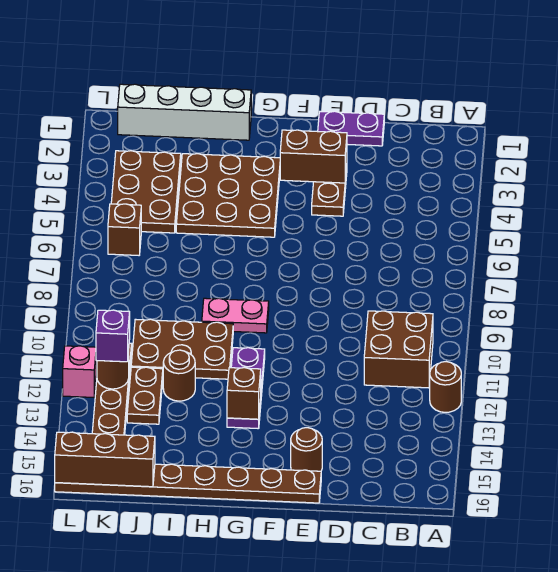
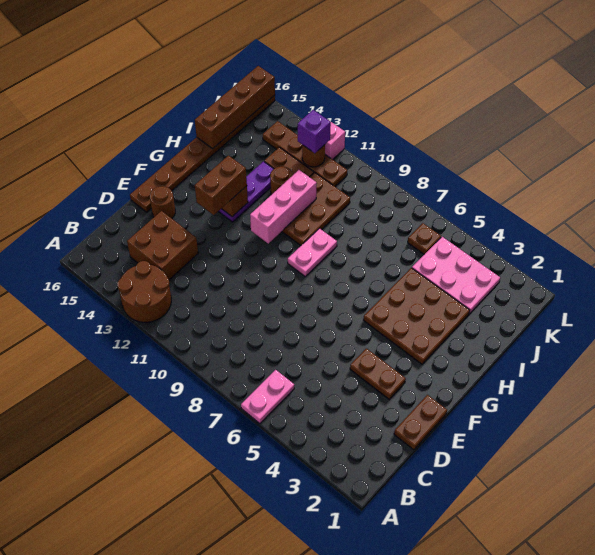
none -> pink plate A6:B6 level 1
brown round brick A12 level 1 -> brown round brick A12:B13 level 1
brown brick B10:C11 level 1 -> brown brick C13:D14 level 1
purple plate D1:E1 level 1 -> brown plate D1:E1 level 1
brown brick E3:F3 level 2 -> brown brick F13:G13 level 3
purple plate G11:G13 level 1 -> purple plate G13:I13 level 1
none -> pink brick G11:I11 level 2
white brick H1:K1 level 1 -> none
brown plate J3:K5 level 1 -> pink plate J3:K5 level 1
brown brick J16:L16 level 2 -> brown brick I16:L16 level 2
brown brick K6 level 1 -> brown plate K6 level 1

